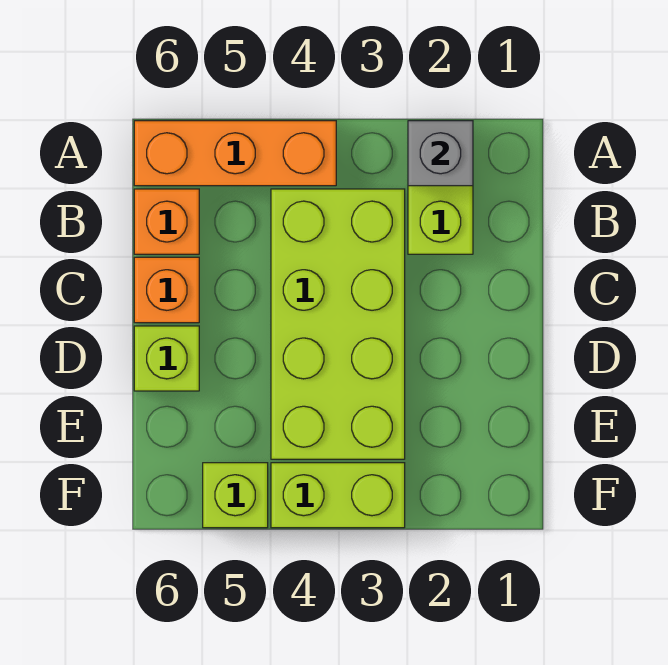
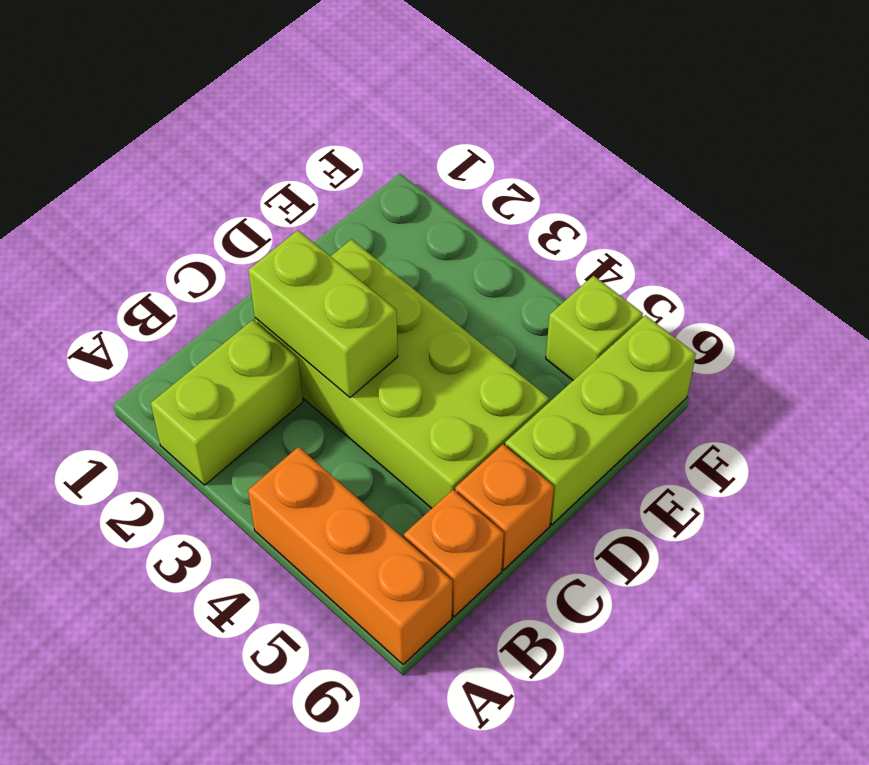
grey brick A2 level 2 -> none
lime brick B3:E4 level 1 -> lime brick C2:D5 level 1
lime brick D6 level 1 -> lime brick D6:F6 level 1
lime brick F3:F4 level 1 -> lime brick C2:C3 level 2

